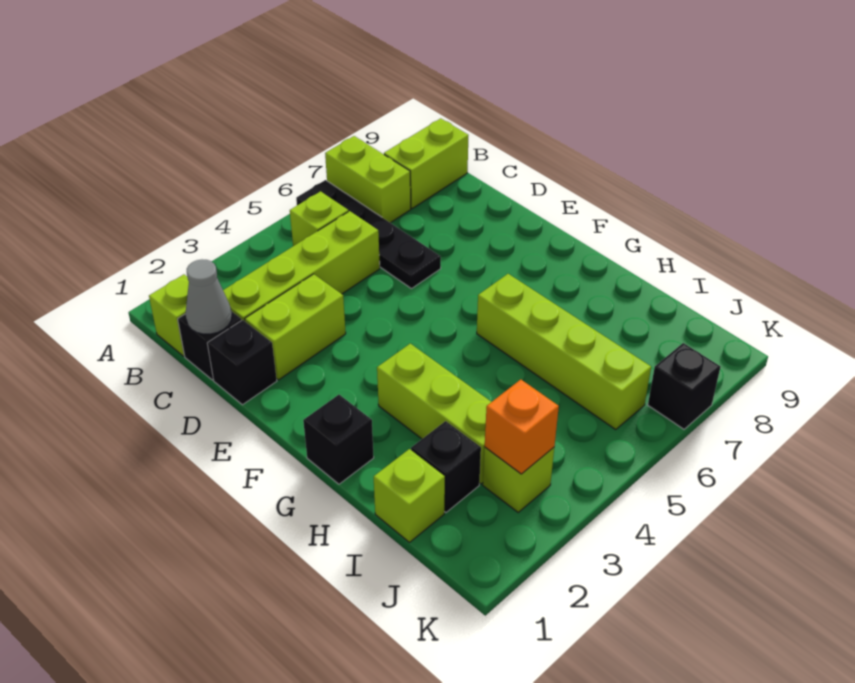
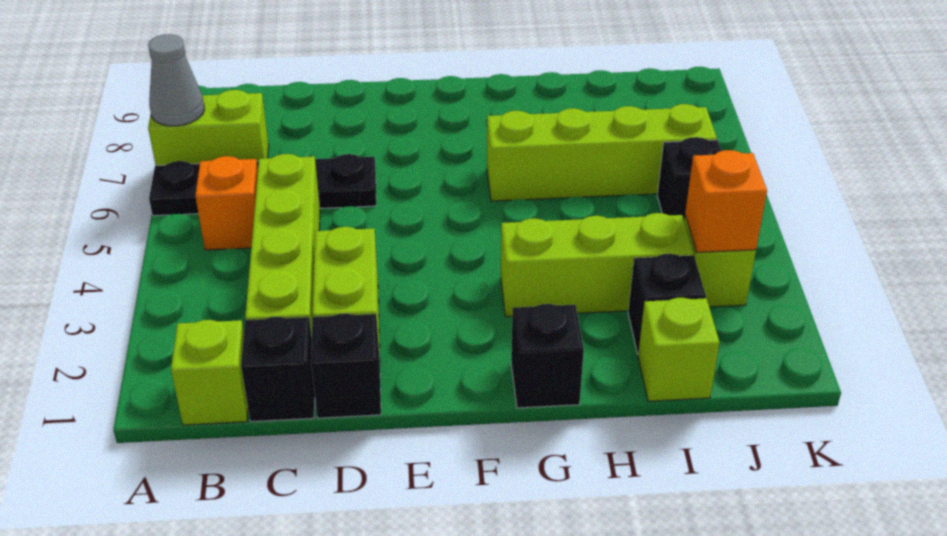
lime brick B5 level 1 -> orange brick B5 level 1
lime brick B8:B9 level 1 -> none
grey cone C1 level 2 -> grey cone A7 level 2
black brick K7 level 1 -> black brick J5 level 1

